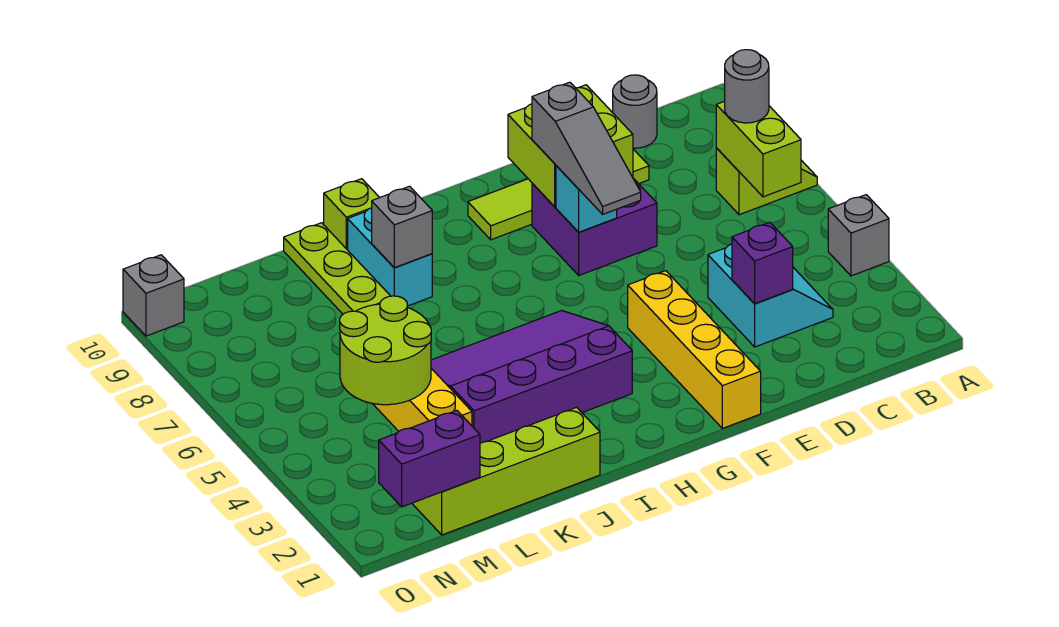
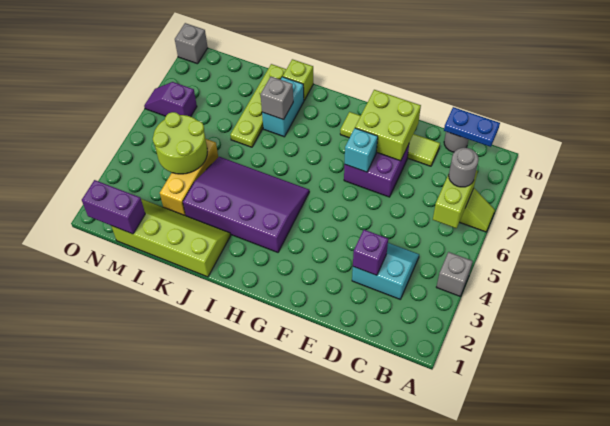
none -> blue plate B10:C10 level 2
cyan slope C3:D4 level 1 top D -> cyan slope C3:D4 level 1 top 3
yellow brick F1:F4 level 1 -> none
grey slope F6:F8 level 3 top 8 -> none
none -> purple slope N7:O7 level 1 top N

